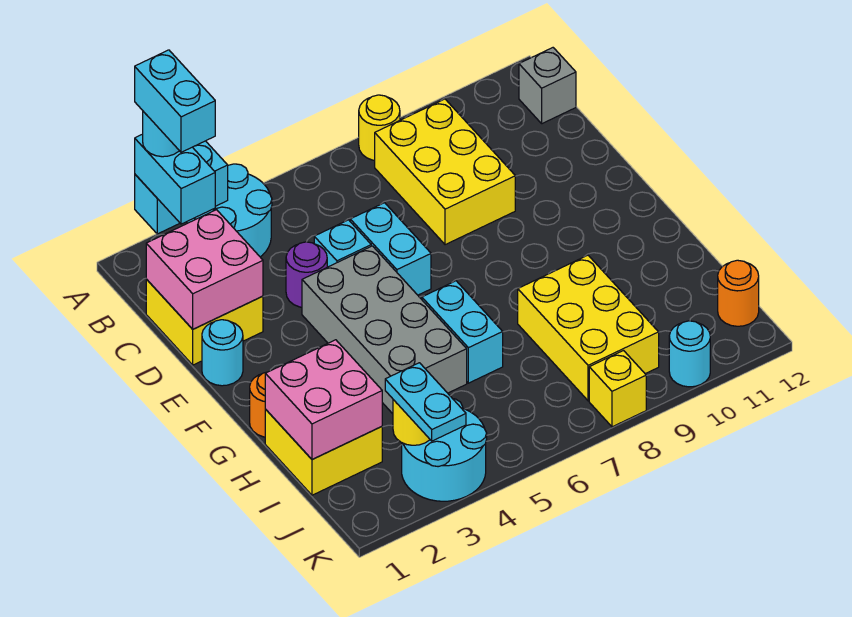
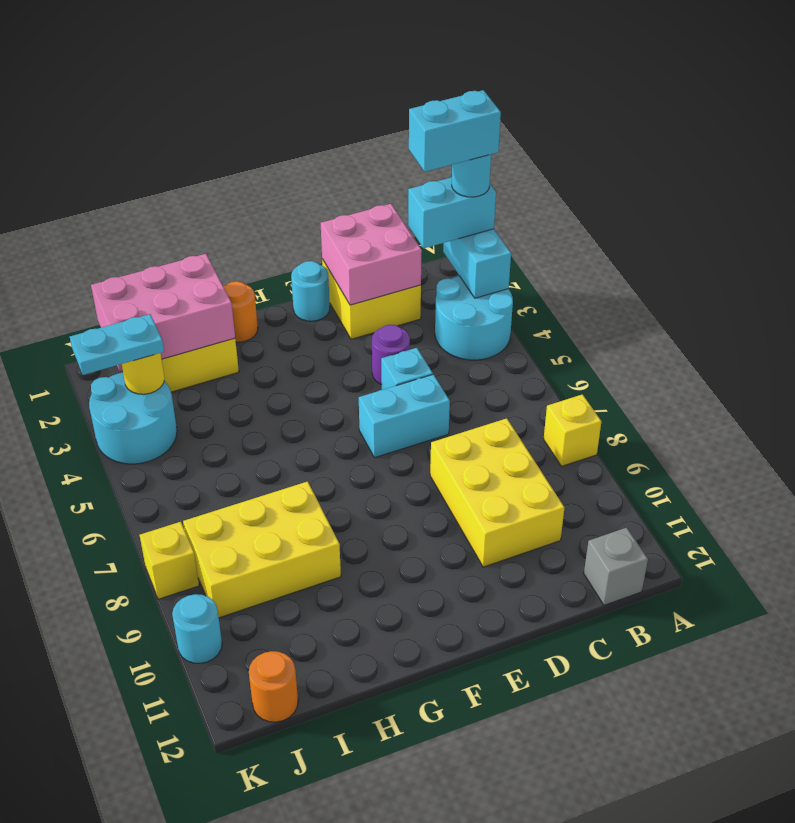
yellow round brick A8 level 1 -> yellow brick A8 level 1
yellow brick B8:D9 level 1 -> yellow brick C8:D10 level 1
grey brick E4:H5 level 1 -> none
cyan brick G6:H6 level 1 -> none
pink brick H1:I2 level 2 -> pink brick H1:J2 level 2

